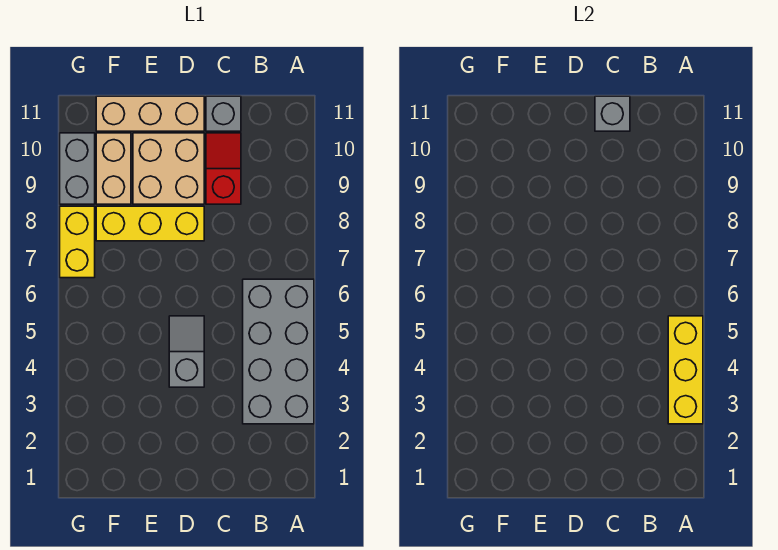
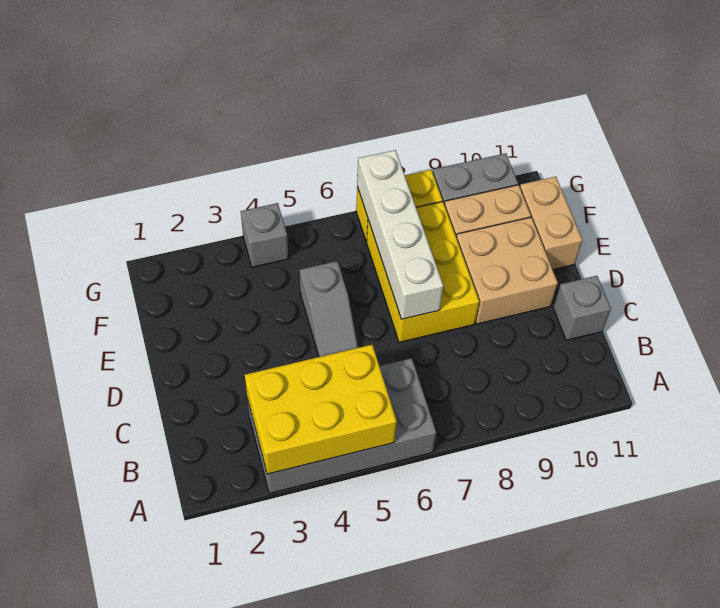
yellow brick A3:A5 level 2 -> yellow brick A3:B5 level 2
red slope C9:C10 level 1 top 9 -> none
grey brick C11 level 2 -> grey brick G4 level 1
grey slope D4:D5 level 1 top 4 -> grey slope D5:E5 level 1 top E
none -> white brick D7:G7 level 2
yellow brick D8:F8 level 1 -> yellow brick D7:F8 level 1
tan brick D11:F11 level 1 -> tan brick E11:F11 level 1

